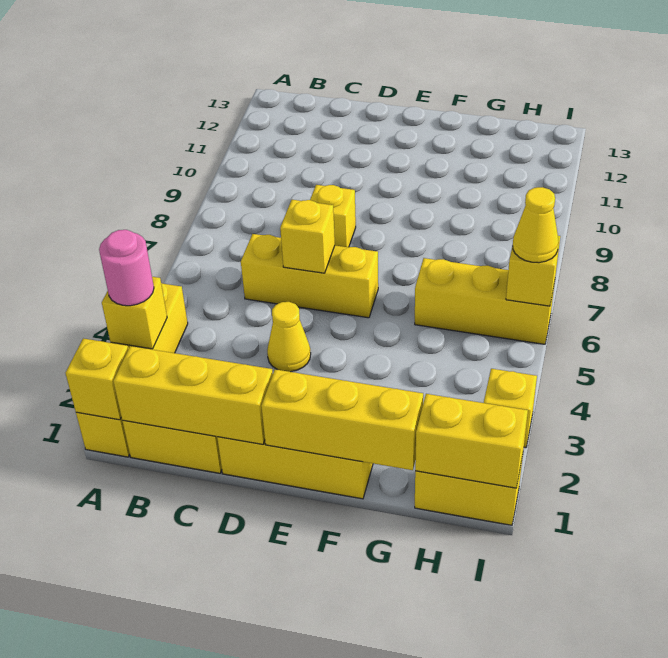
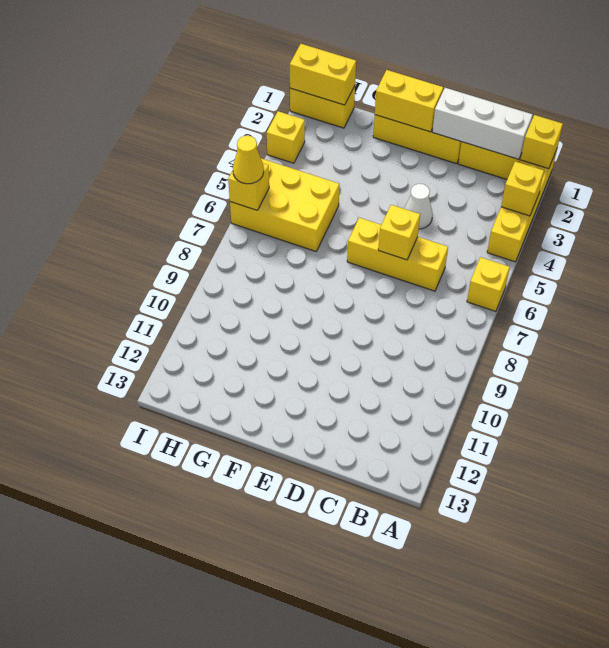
pink round brick A3 level 3 -> none
yellow brick B1:D1 level 2 -> white brick B1:D1 level 2
yellow cone D4 level 1 -> white cone D4 level 1
yellow brick D8 level 1 -> yellow brick A6 level 1
yellow brick E1:G1 level 2 -> yellow brick E1:F1 level 2
yellow brick G6:I6 level 1 -> yellow brick G5:I6 level 1

